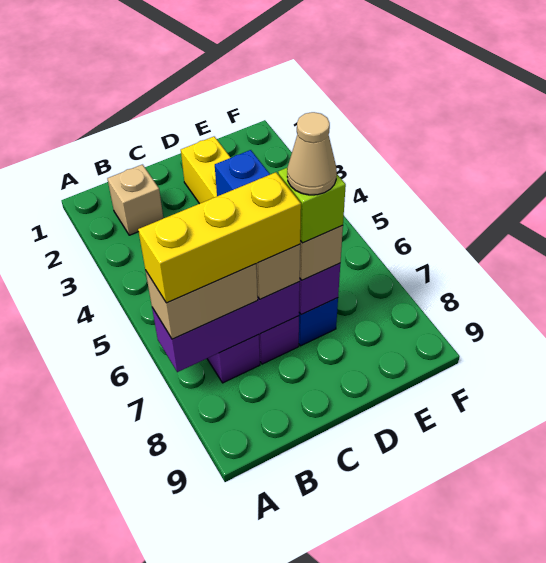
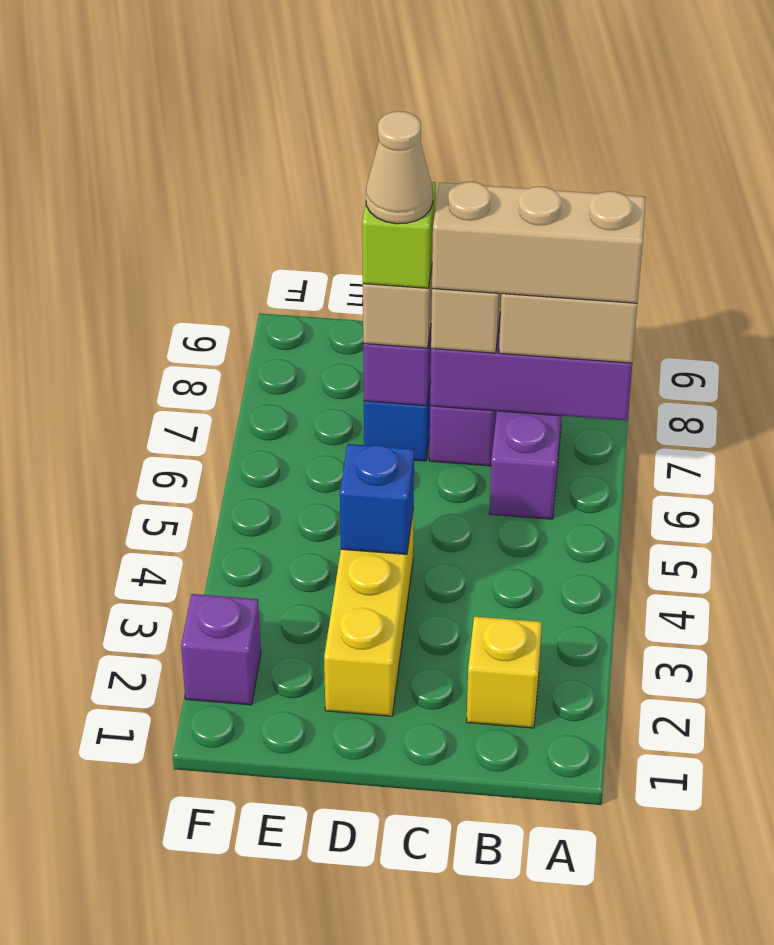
yellow brick A7:C7 level 4 -> tan brick A7:C7 level 4
tan brick B2 level 1 -> yellow brick B2 level 1
none -> purple brick F2 level 1

